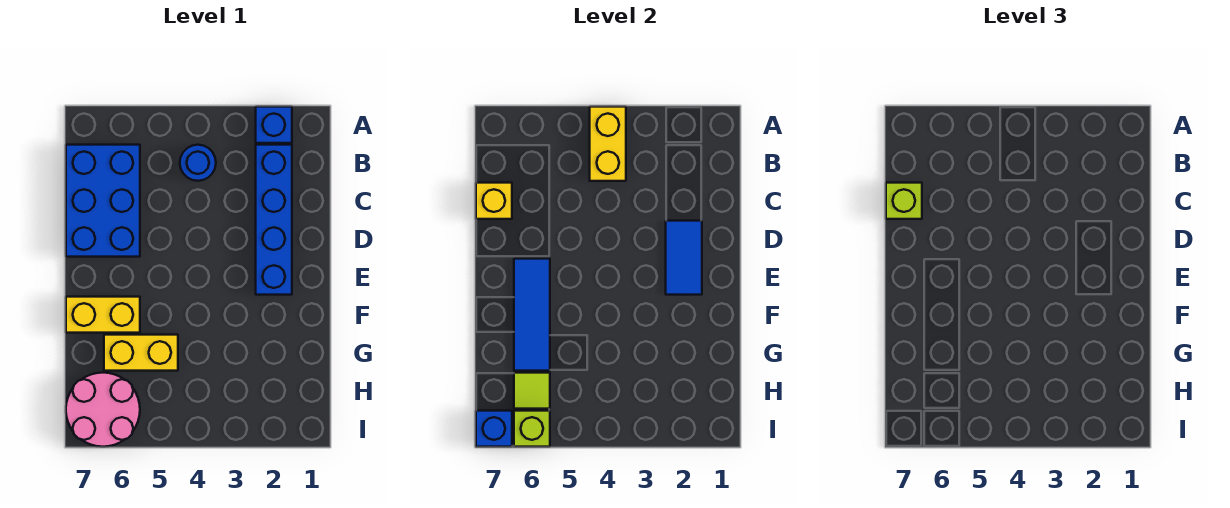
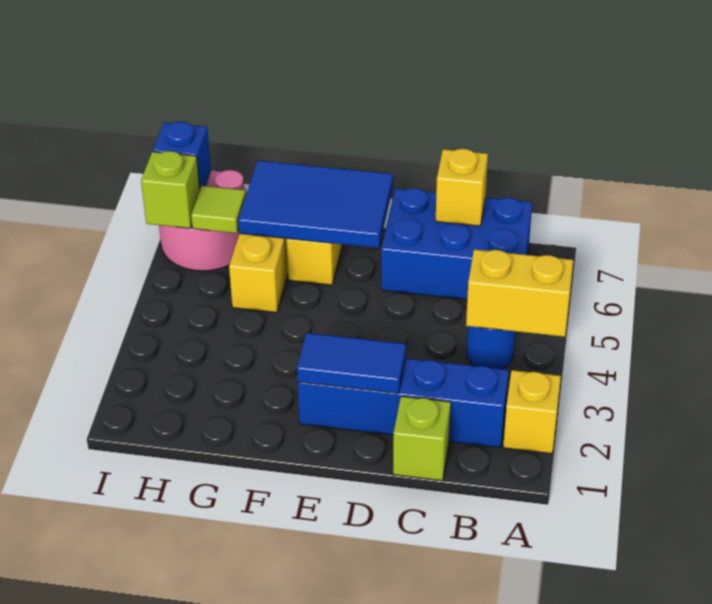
blue brick A2 level 1 -> yellow brick A2 level 1
lime brick C7 level 3 -> lime brick C1 level 1
blue tile E6:G6 level 2 -> blue tile E6:G7 level 2

